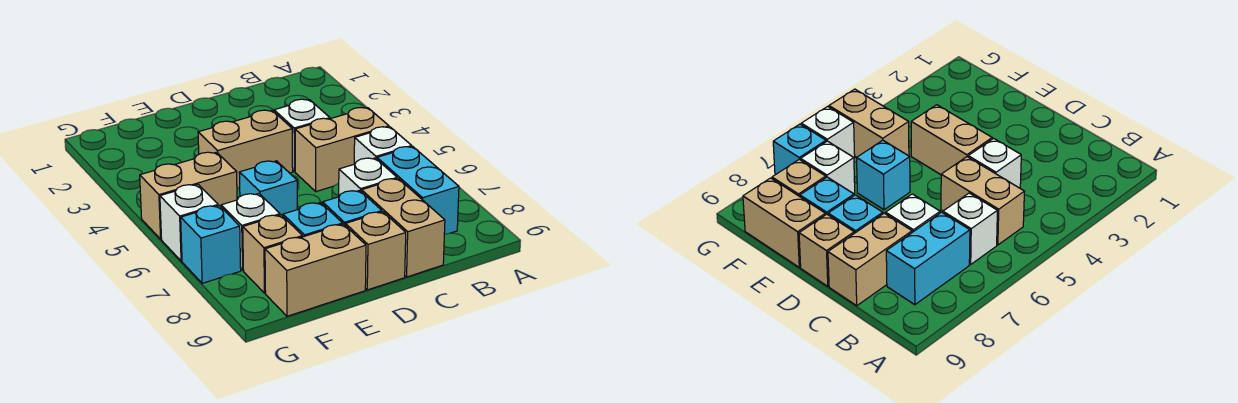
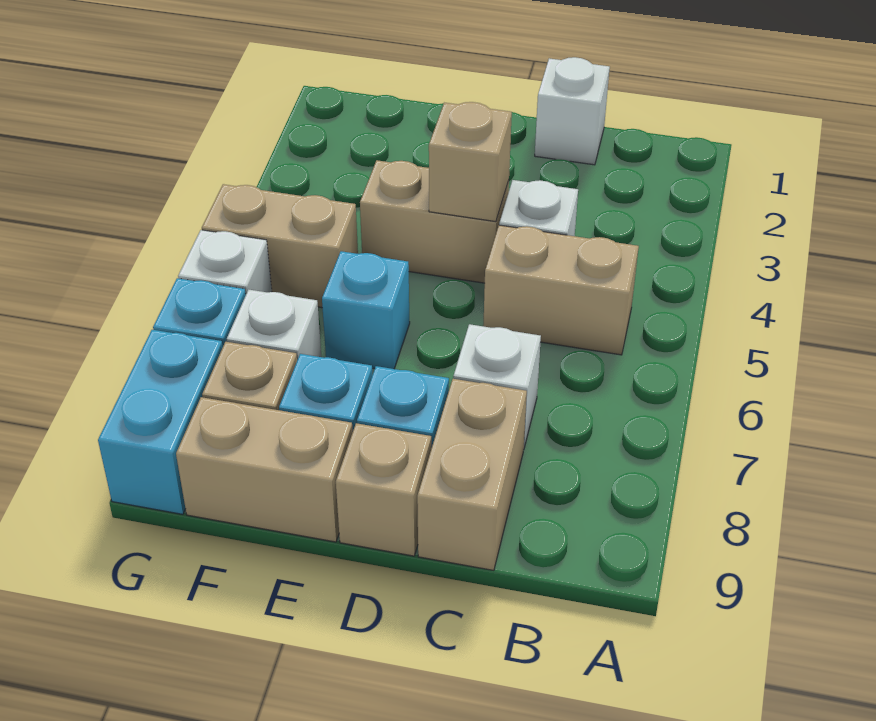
white brick B6 level 1 -> white brick C1 level 1
cyan brick B7:B8 level 1 -> cyan brick G8:G9 level 1
none -> tan brick D4 level 2

